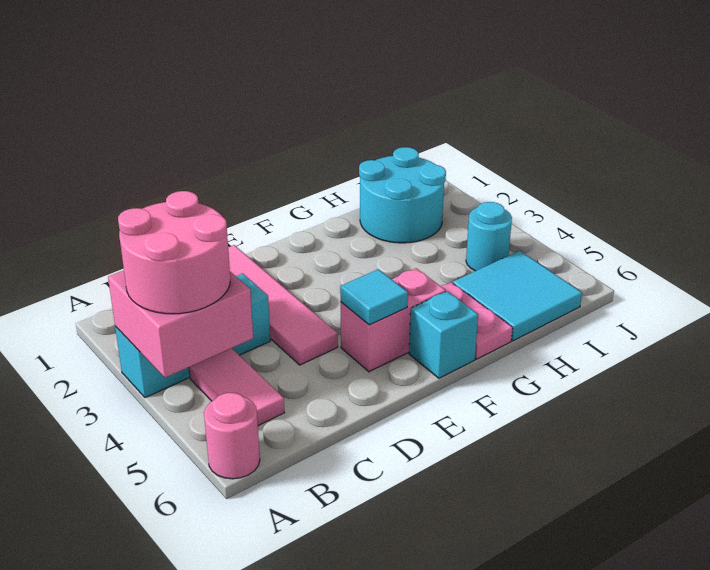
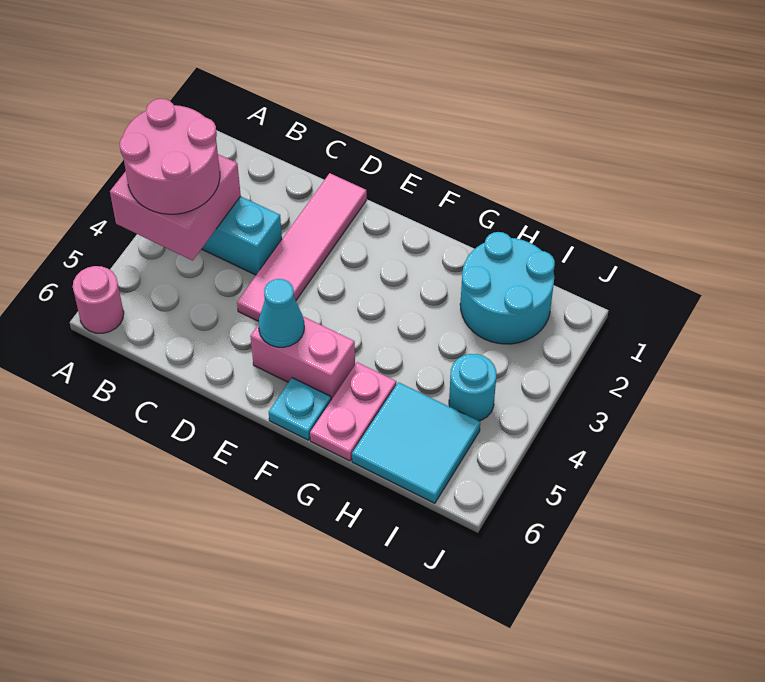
pink tile B4:B5 level 1 -> none
cyan tile E5 level 2 -> cyan cone E5 level 2
cyan brick F6 level 1 -> cyan plate F6 level 1

